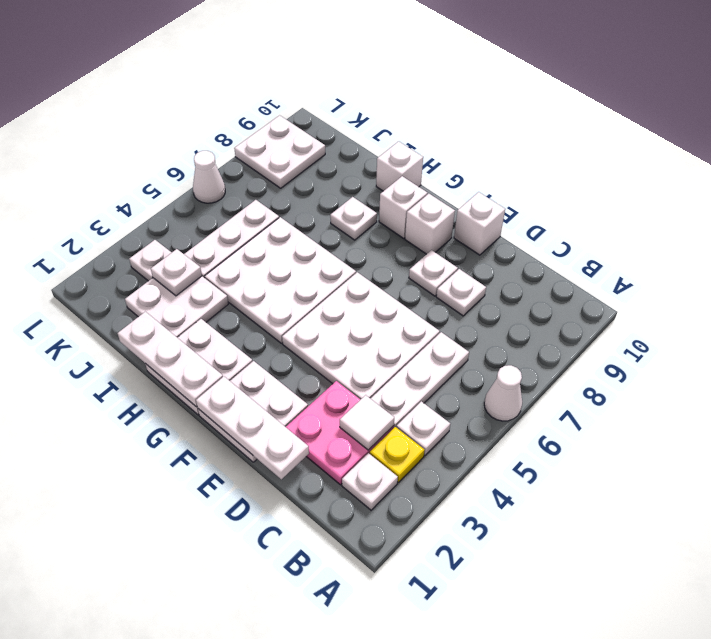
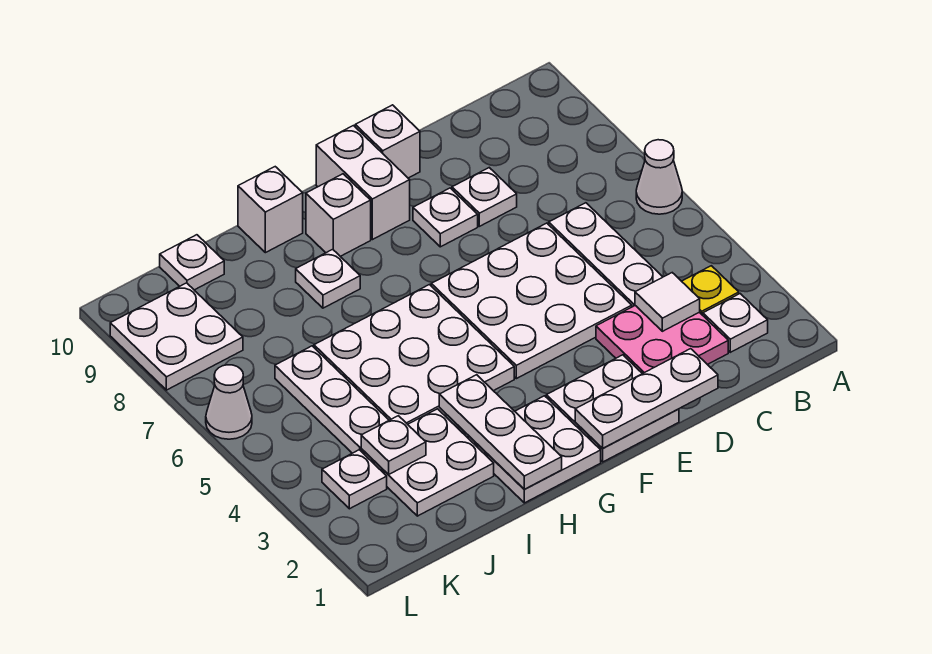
white plate B4 level 1 -> white plate J10 level 1
white brick F9 level 1 -> white brick F9:F10 level 1
white plate G1:I1 level 2 -> white plate H1:H3 level 2

